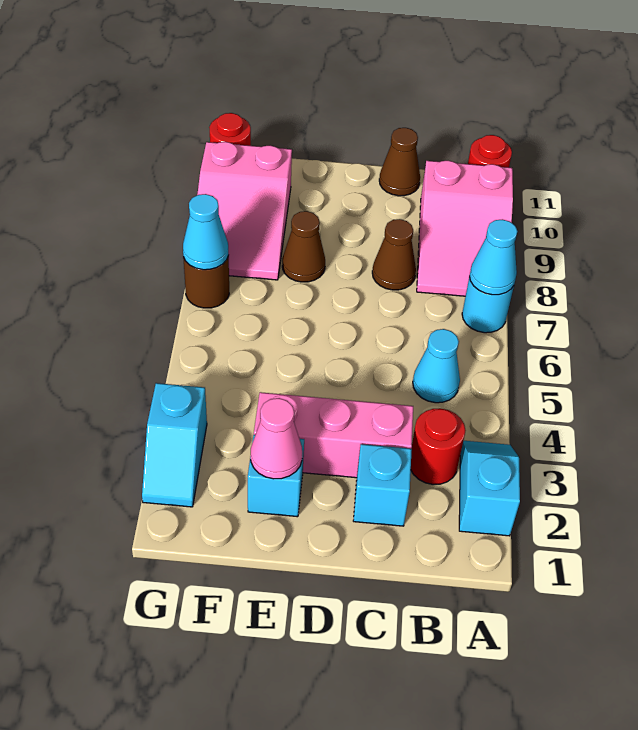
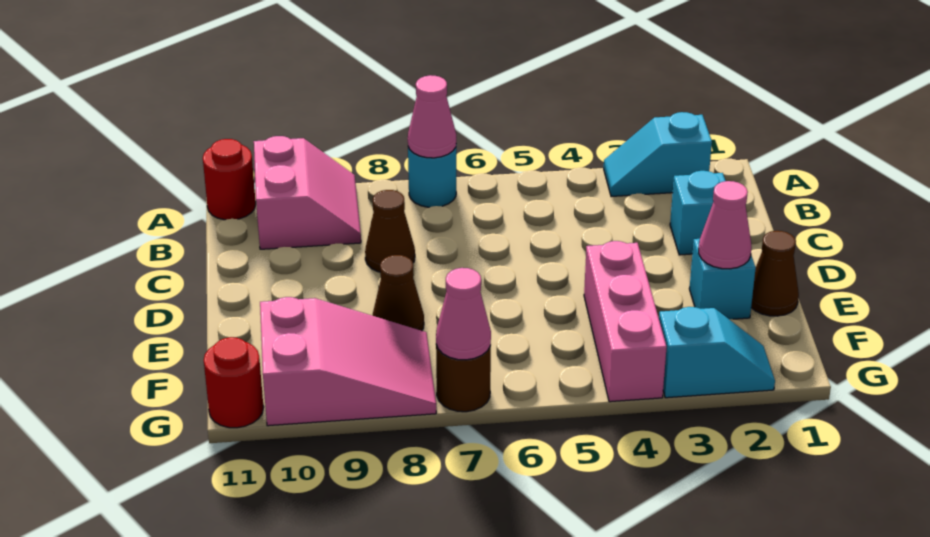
cyan cone A7 level 2 -> pink cone A7 level 2
pink slope A8:B10 level 1 top 10 -> pink slope A9:B10 level 1 top 10
red round brick B3 level 1 -> none
cyan cone B5 level 1 -> none
pink brick C3:E3 level 1 -> pink brick E4:G4 level 1
brown cone C11 level 1 -> brown cone E1 level 1
cyan cone G7 level 2 -> pink cone G7 level 2

